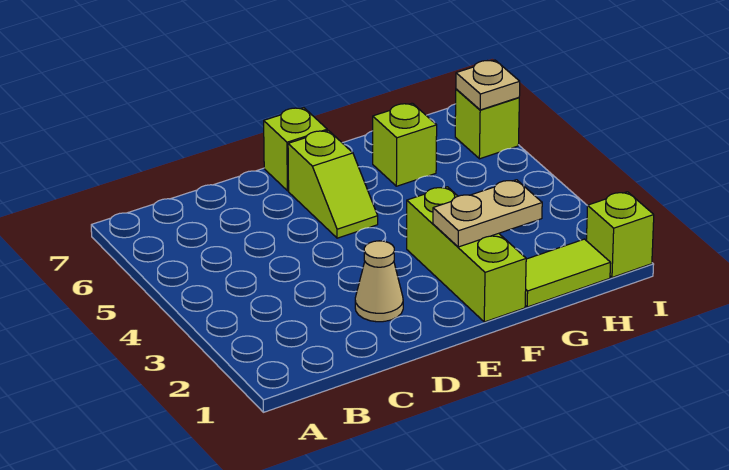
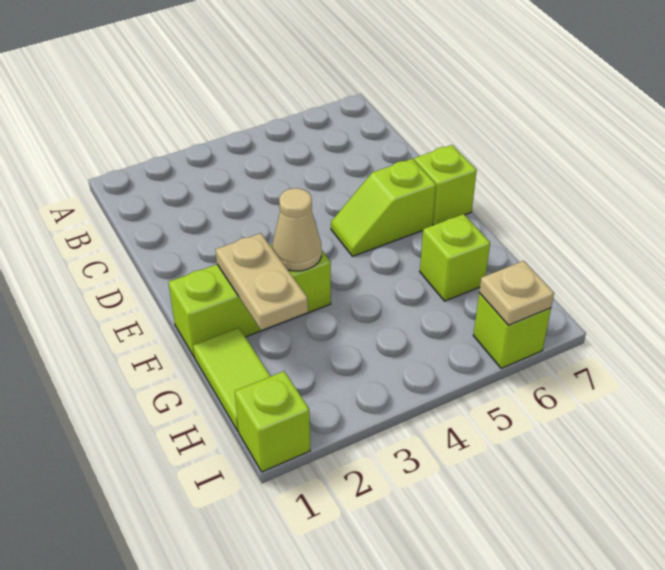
tan cone D2 level 1 -> tan cone F3 level 2

